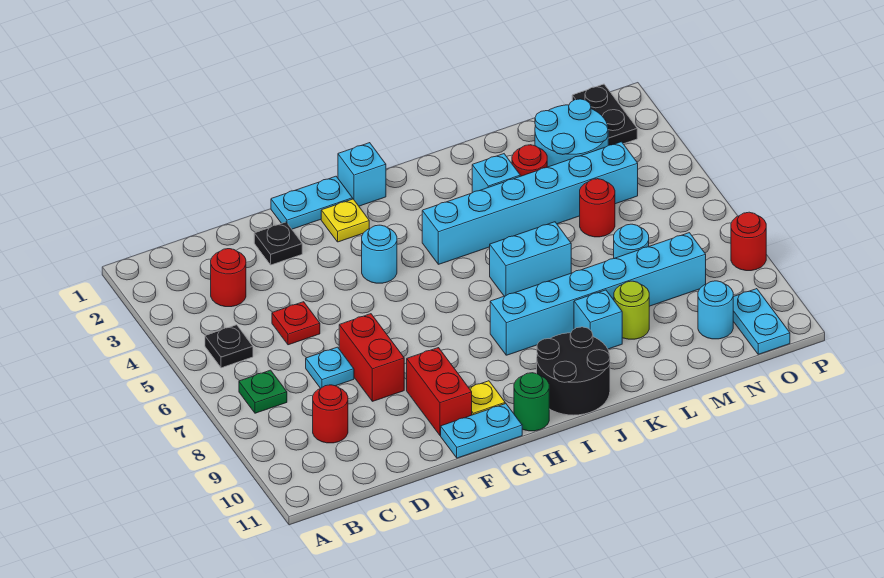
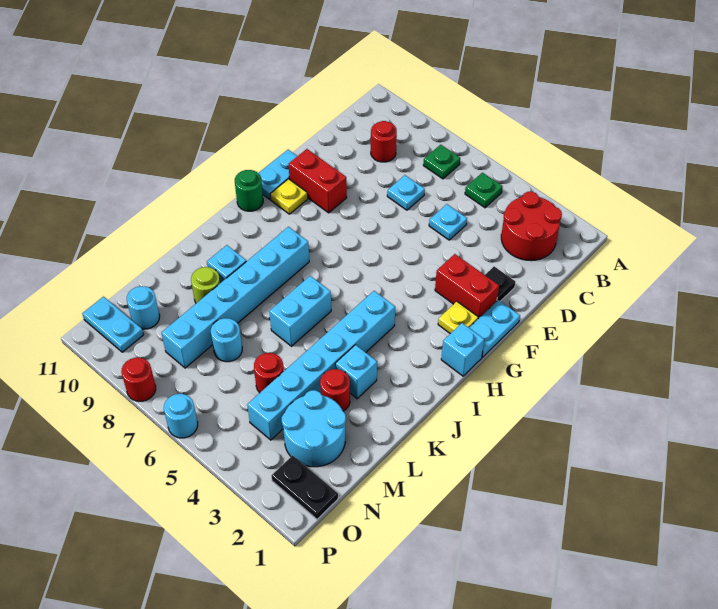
black plate B5 level 1 -> green plate B5 level 1
red round brick C3 level 1 -> red round brick B2:C3 level 1
red plate D5 level 1 -> cyan plate D5 level 1
red brick E7:E8 level 1 -> red brick F2:F3 level 1
cyan round brick G4 level 1 -> cyan round brick P6 level 1
black round brick I10:J11 level 1 -> none

